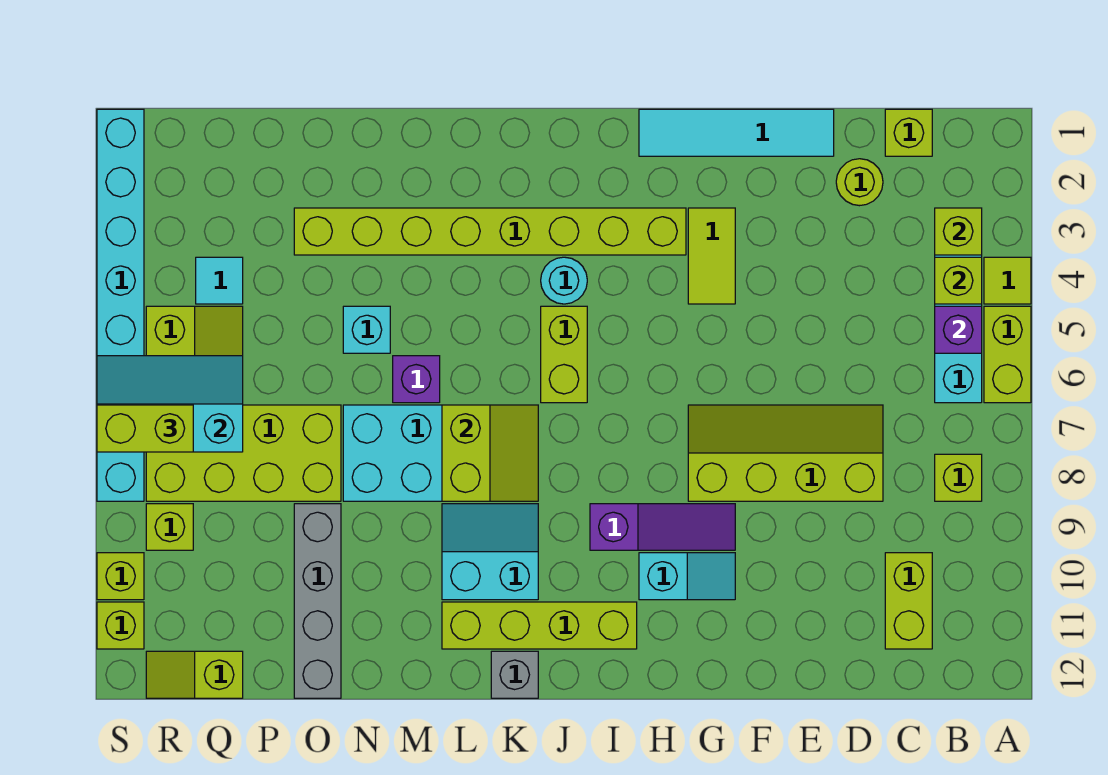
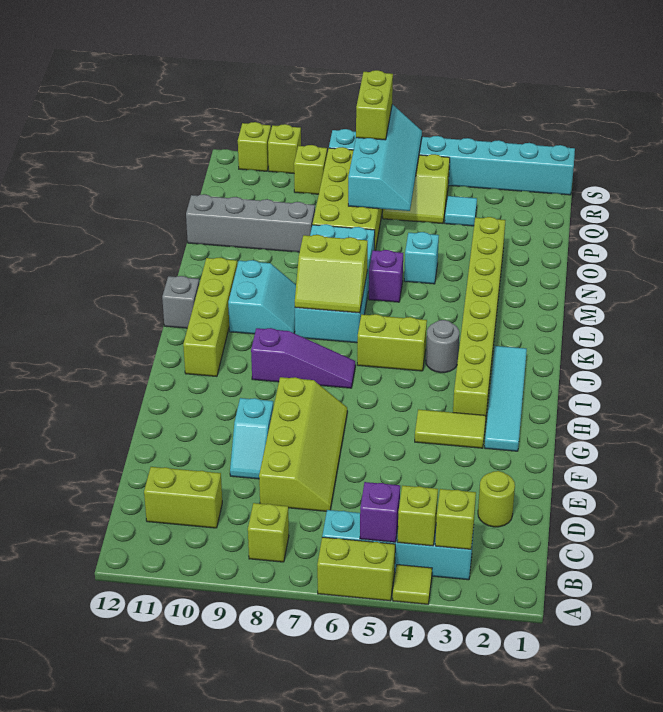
lime brick C1 level 1 -> none
cyan tile E1:H1 level 1 -> cyan tile G2:J2 level 1
purple slope G9:I9 level 1 top I -> purple slope I7:I9 level 1 top 9
cyan slope G10:H10 level 1 top H -> cyan slope E9:F9 level 1 top F
cyan round brick J4 level 1 -> grey round brick J4 level 1
cyan slope Q6:S7 level 2 top 7 -> cyan slope P6:S7 level 2 top 7
lime slope Q12:R12 level 1 top Q -> none

